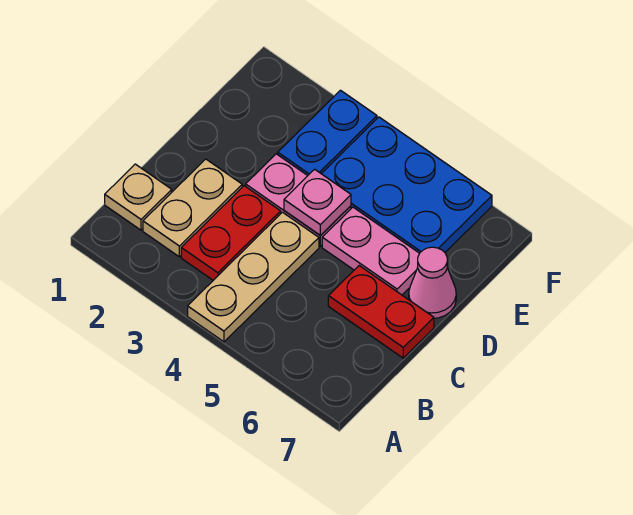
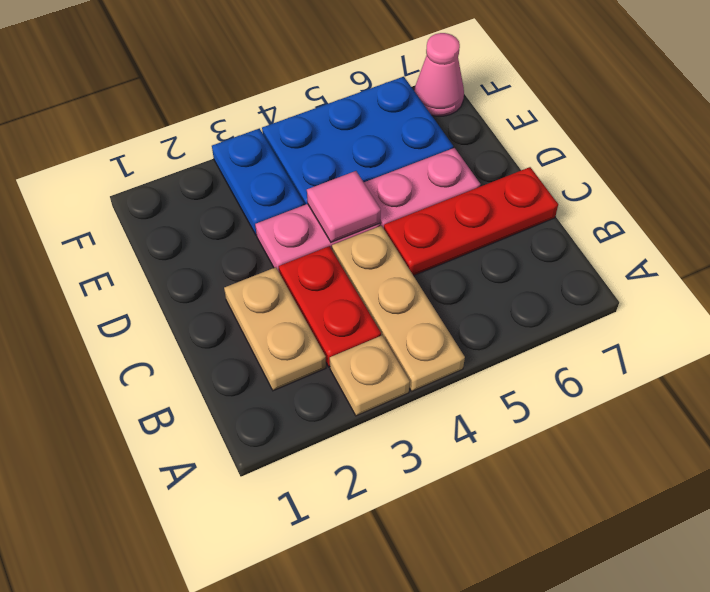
tan plate B1 level 1 -> tan plate A3 level 1
red plate C6:C7 level 1 -> red plate C5:C7 level 1
pink plate D4 level 2 -> pink tile D4 level 2
pink cone D7 level 1 -> pink cone F7 level 1

